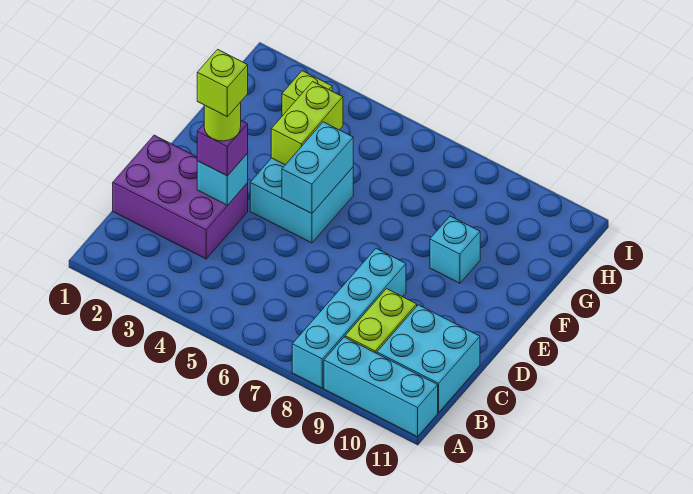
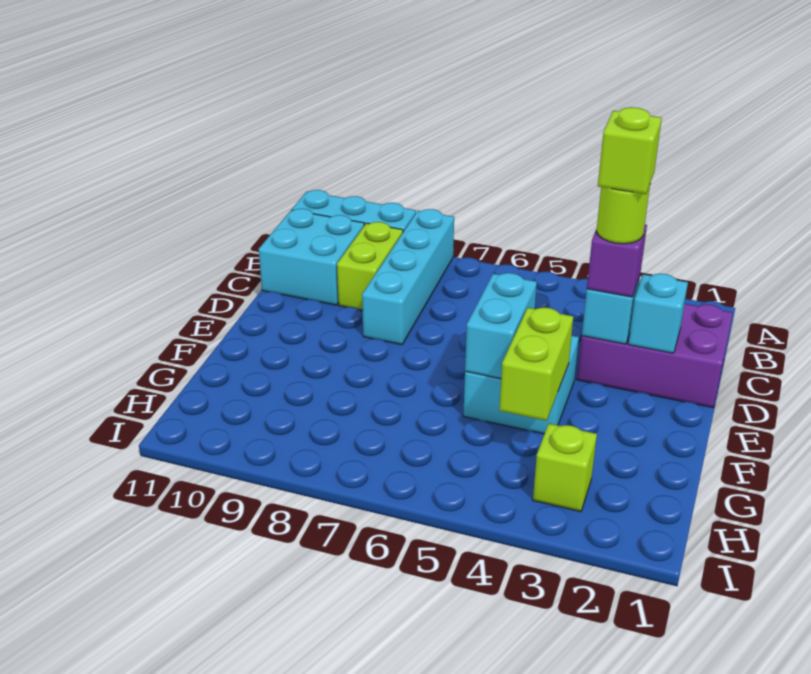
cyan brick F9 level 1 -> cyan brick D2 level 2

